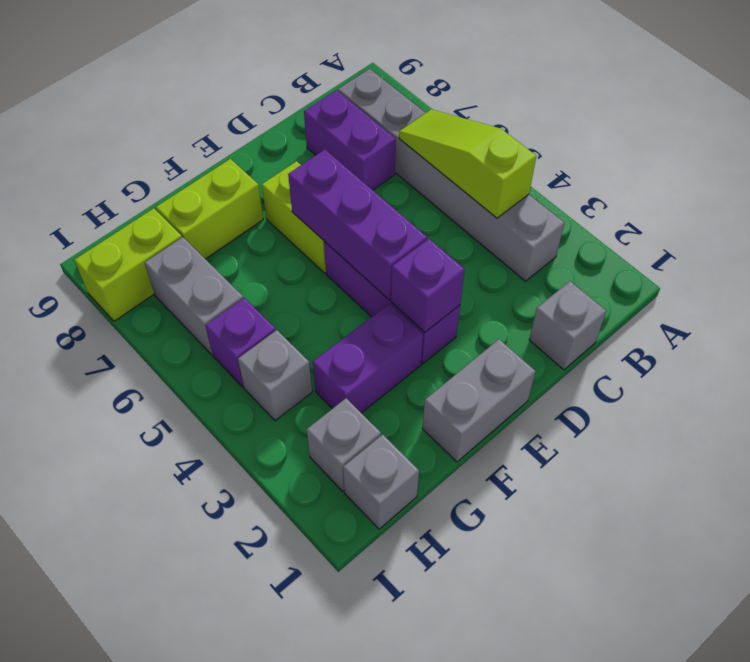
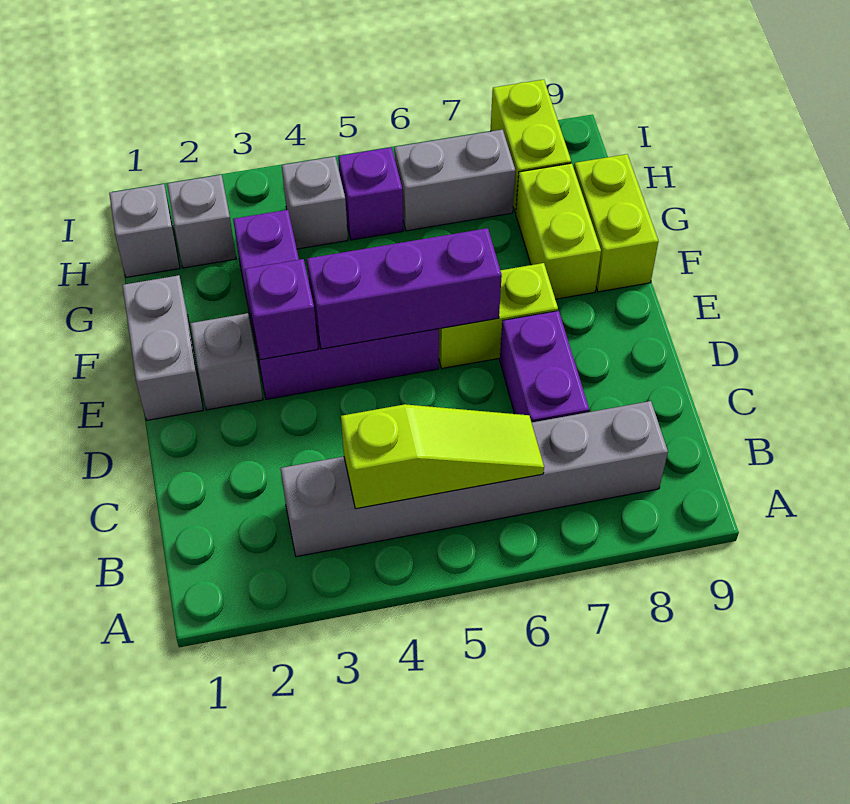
grey brick C1 level 1 -> grey brick E2 level 1
purple brick C7:C8 level 1 -> purple brick C7:D7 level 1
none -> lime brick F9:G9 level 1

